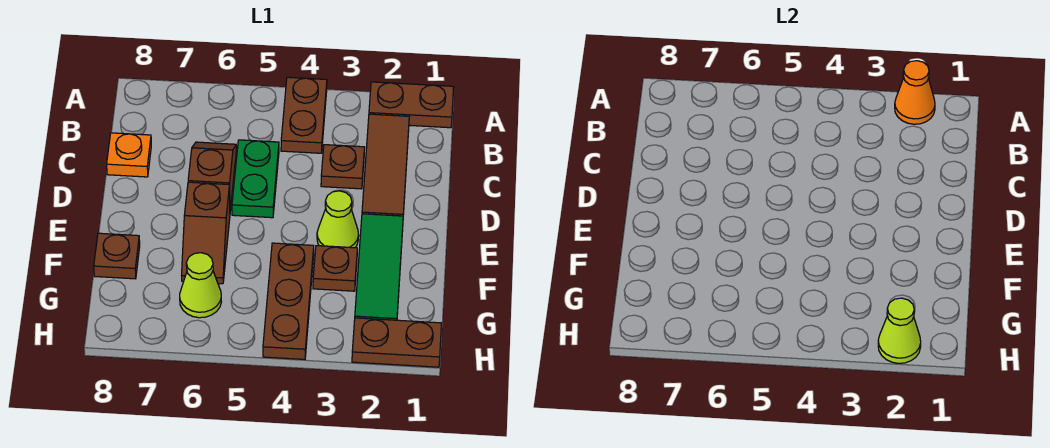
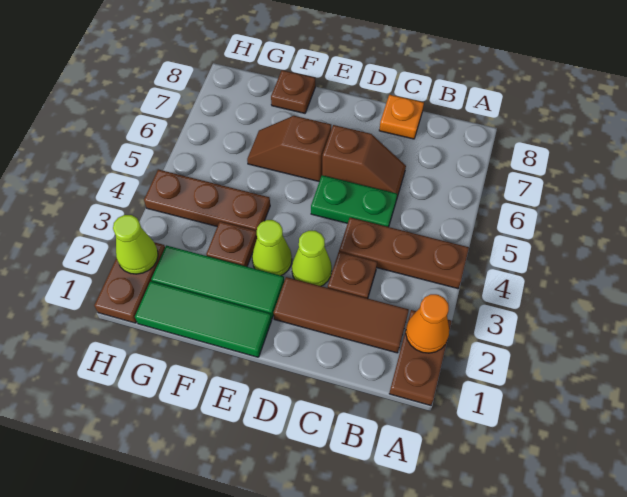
brown plate A4:B4 level 1 -> brown plate A4:C4 level 1
none -> green tile E1:G1 level 1
lime cone G6 level 1 -> lime cone D3 level 1

